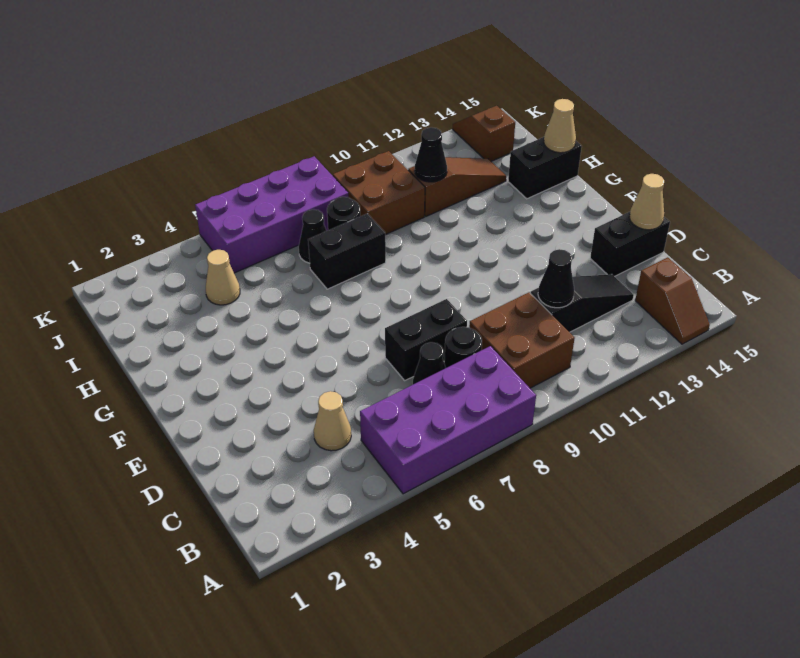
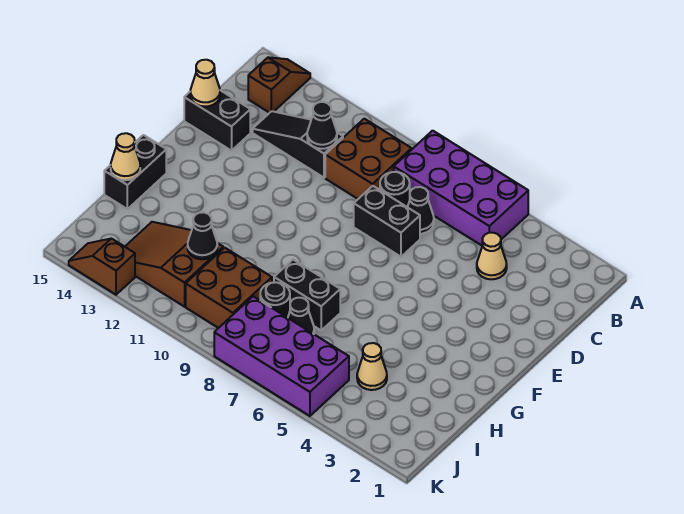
black brick H14:H15 level 1 -> black brick G15:H15 level 1
brown slope I11:I13 level 1 top 11 -> brown slope I11:J13 level 1 top 11
brown slope J14:K14 level 1 top J -> brown slope K13:K14 level 1 top 13

